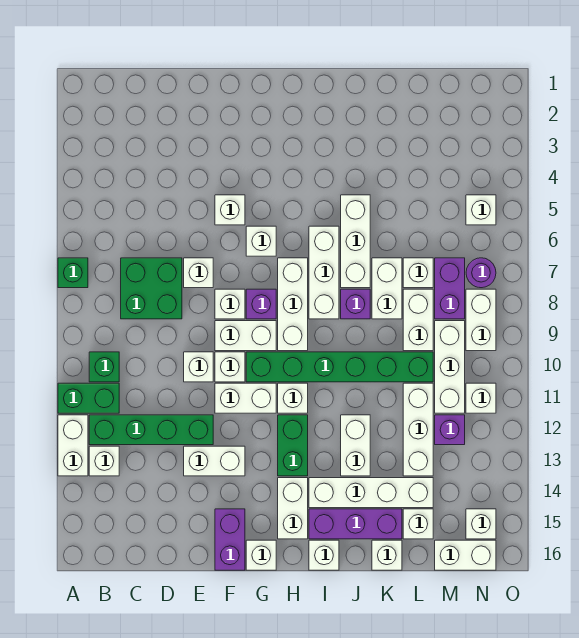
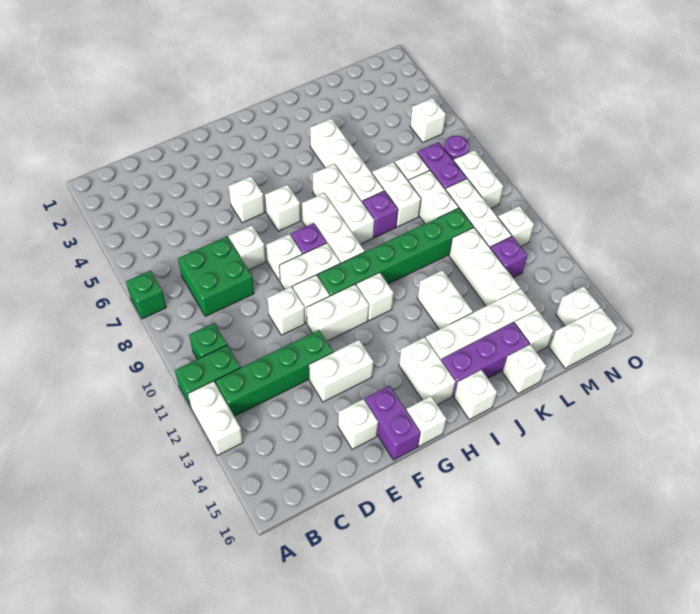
white brick B13 level 1 -> white brick E15 level 1
green brick H12:H13 level 1 -> none
white brick J5:J7 level 1 -> white brick J4:J7 level 1

